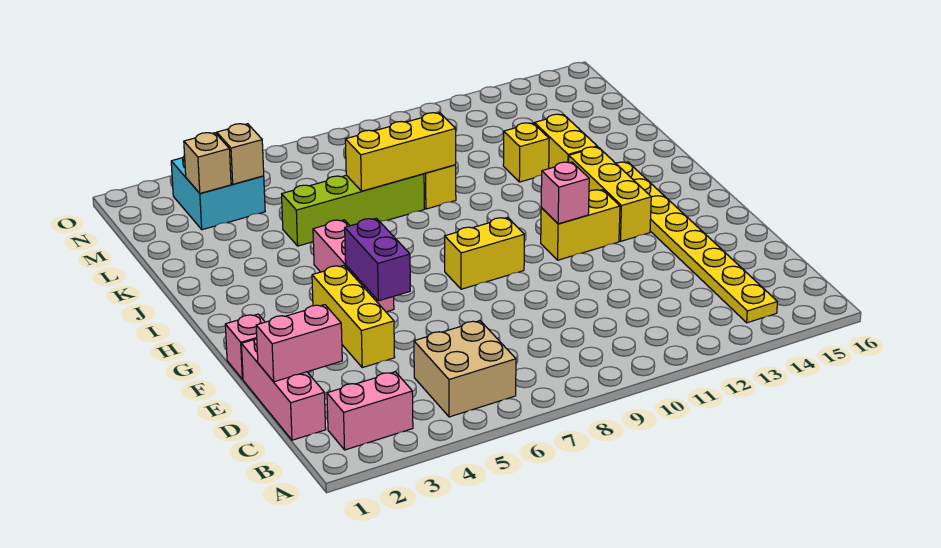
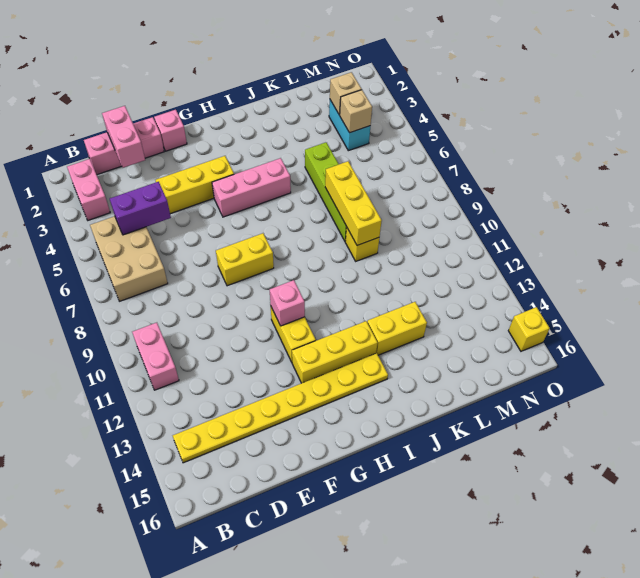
tan brick B5:C6 level 1 -> tan brick B5:C7 level 1
none -> pink brick B10:B11 level 1
purple brick F5:G5 level 2 -> purple brick C5:D5 level 2
yellow brick G8:G9 level 1 -> yellow brick F8:G8 level 1
yellow brick K12 level 1 -> yellow brick O15 level 1
cyan brick M3:N4 level 1 -> cyan brick M3:M4 level 1

